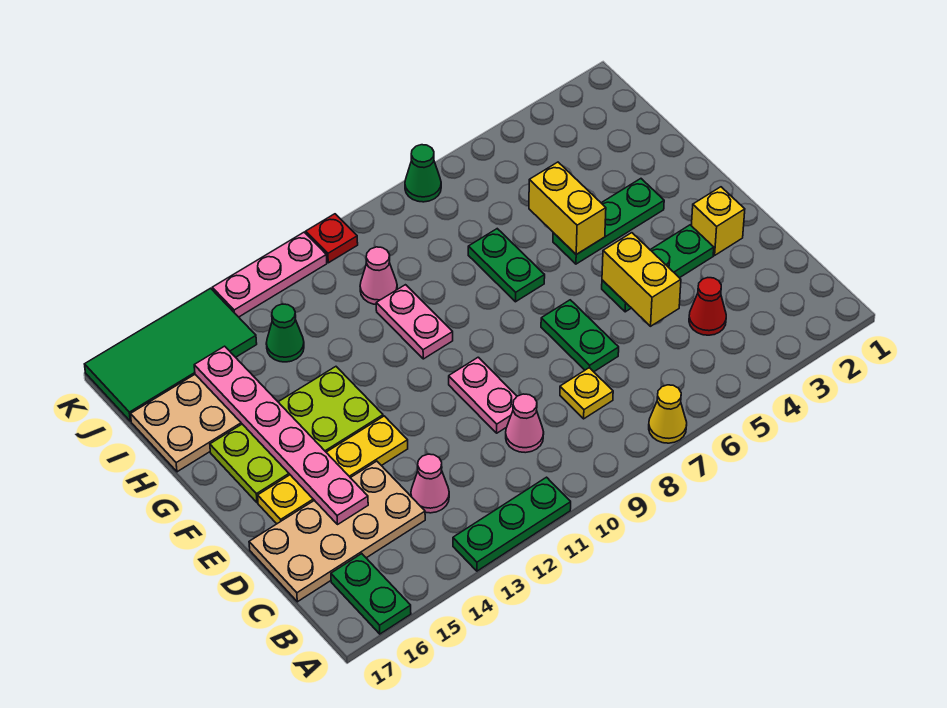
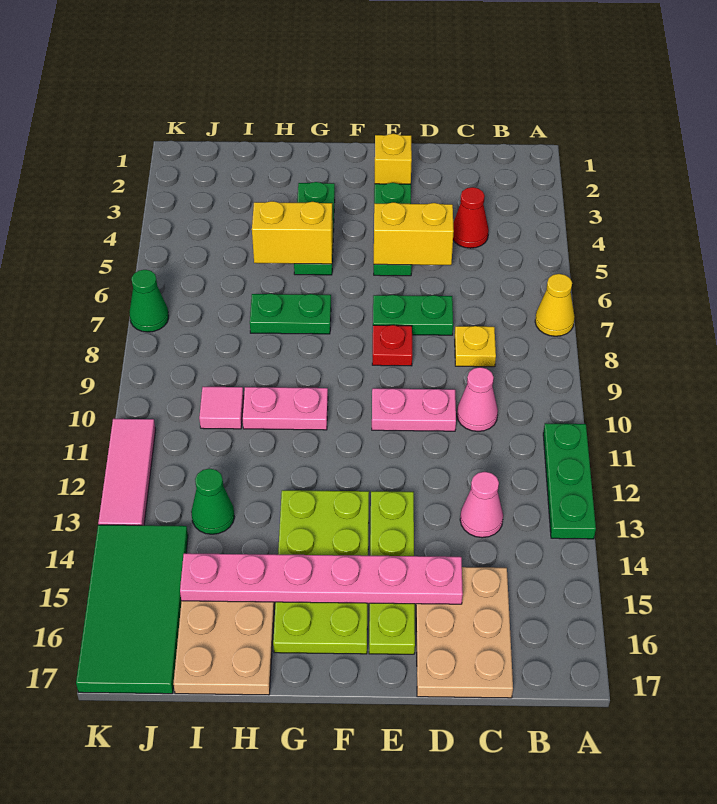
green plate A16:B16 level 1 -> none
tan plate C14:D17 level 1 -> tan plate C15:D17 level 1
yellow plate E13:E16 level 1 -> lime plate E13:E16 level 1
pink cone I10 level 1 -> pink tile I10 level 1
red plate K10 level 1 -> red plate E8 level 1
pink plate K11:K13 level 1 -> pink tile K11:K13 level 1

